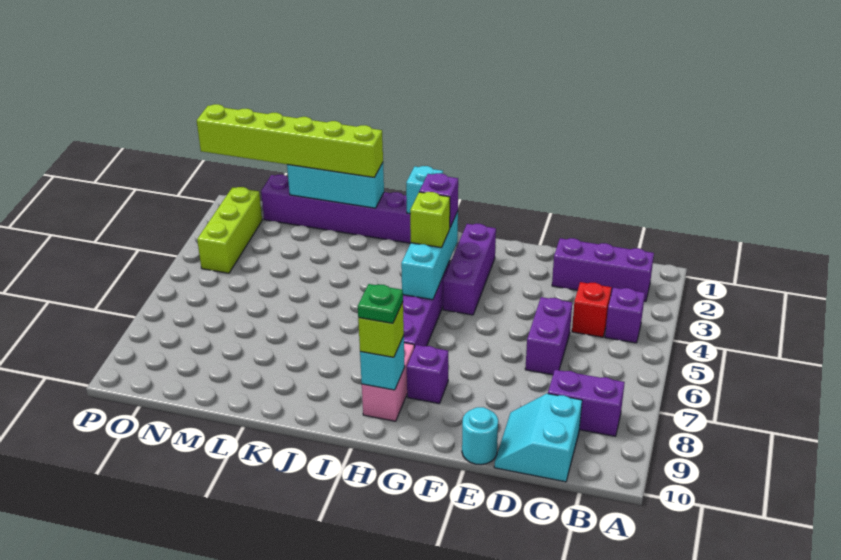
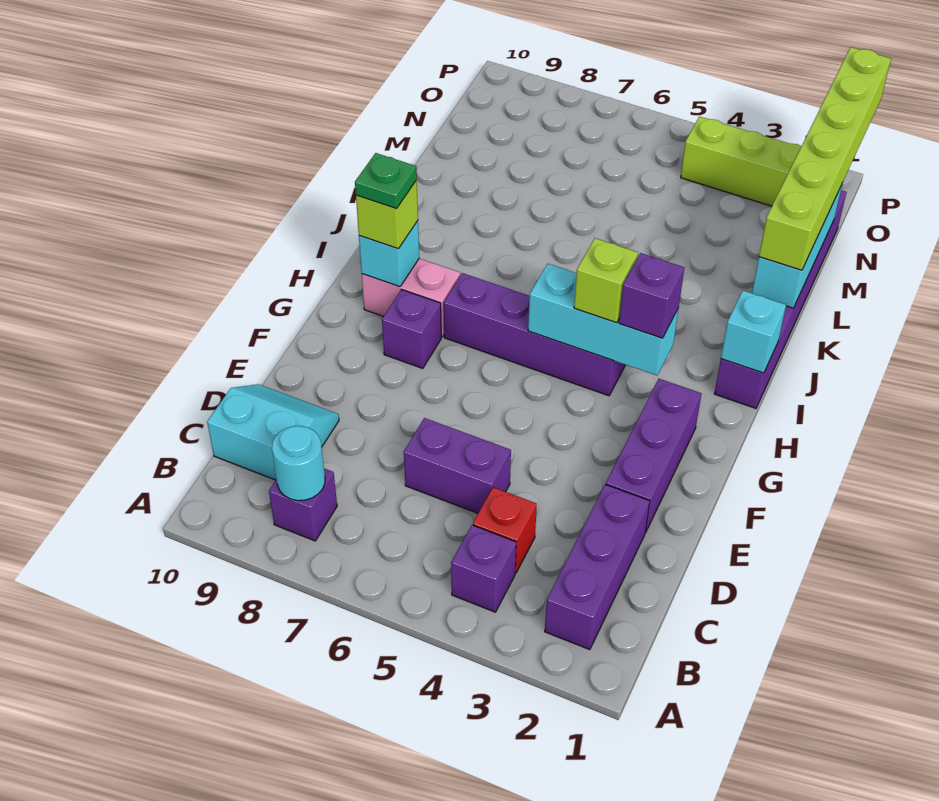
purple brick B8:C8 level 1 -> purple brick B8 level 1
cyan round brick E10 level 1 -> cyan round brick B8 level 2
purple brick G2:G4 level 1 -> purple brick E2:G2 level 1

